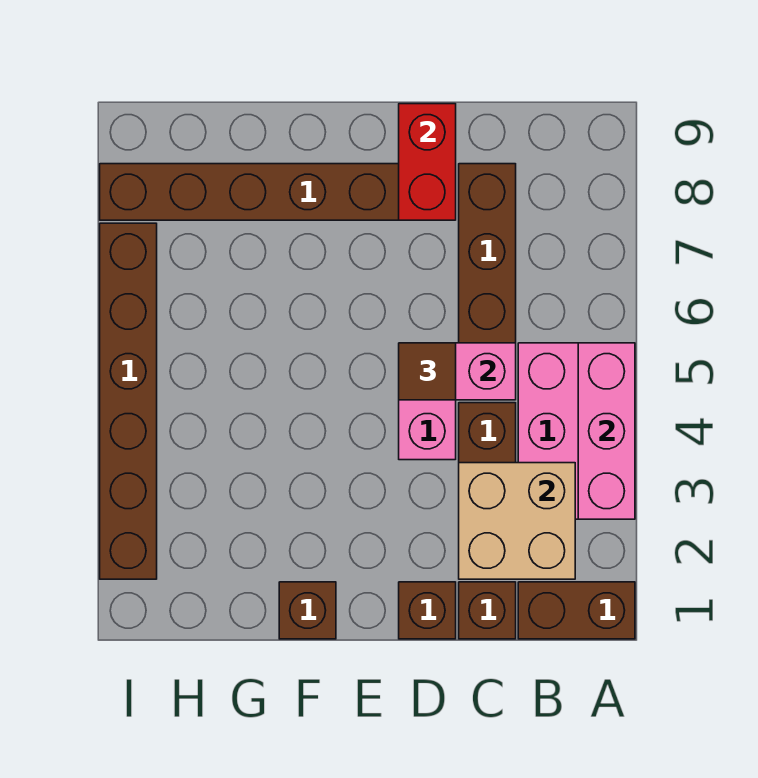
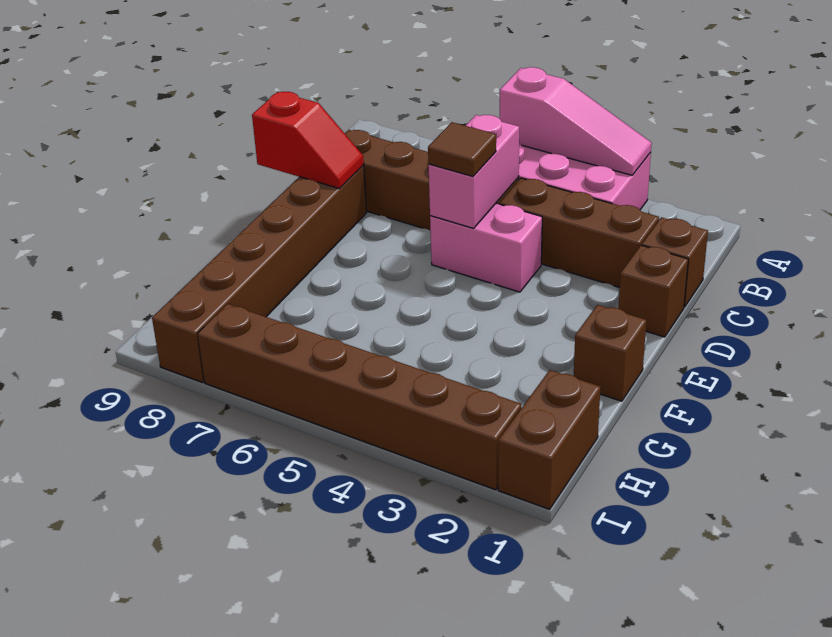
brown brick A1:B1 level 1 -> brown brick H1:I1 level 1
pink brick A3:A5 level 2 -> pink slope A3:A5 level 2 top 5
tan brick B2:C3 level 2 -> none
red brick D8:D9 level 2 -> red slope D8:D9 level 2 top 9

